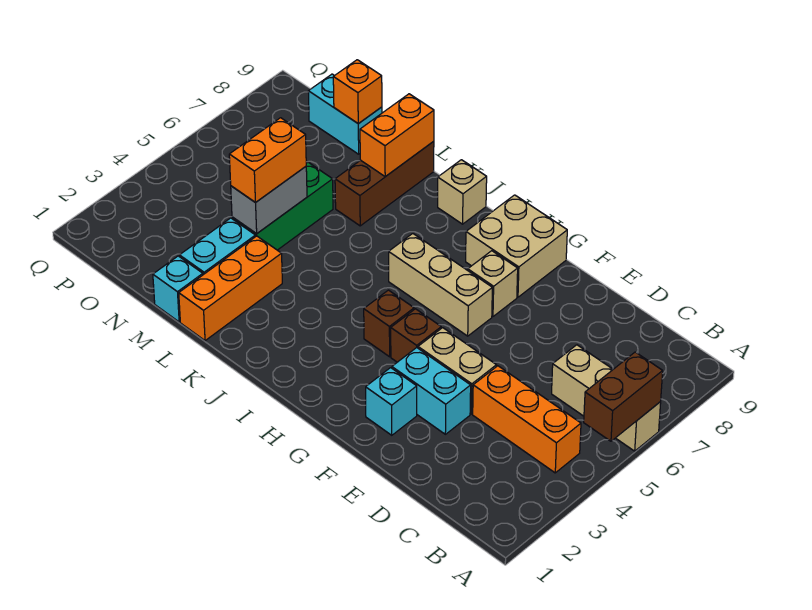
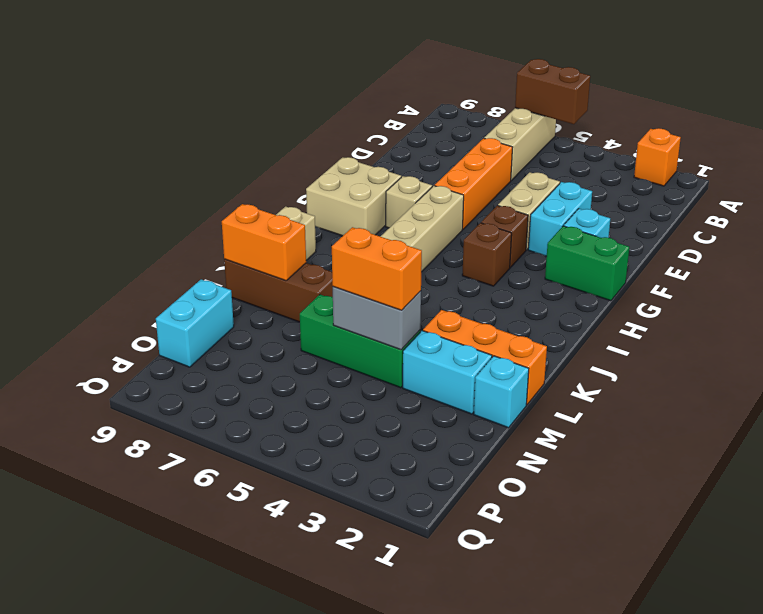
orange brick B4:D4 level 1 -> orange brick D6:F6 level 1
none -> green brick G1:G2 level 1
orange brick N9 level 2 -> orange brick A2 level 1

